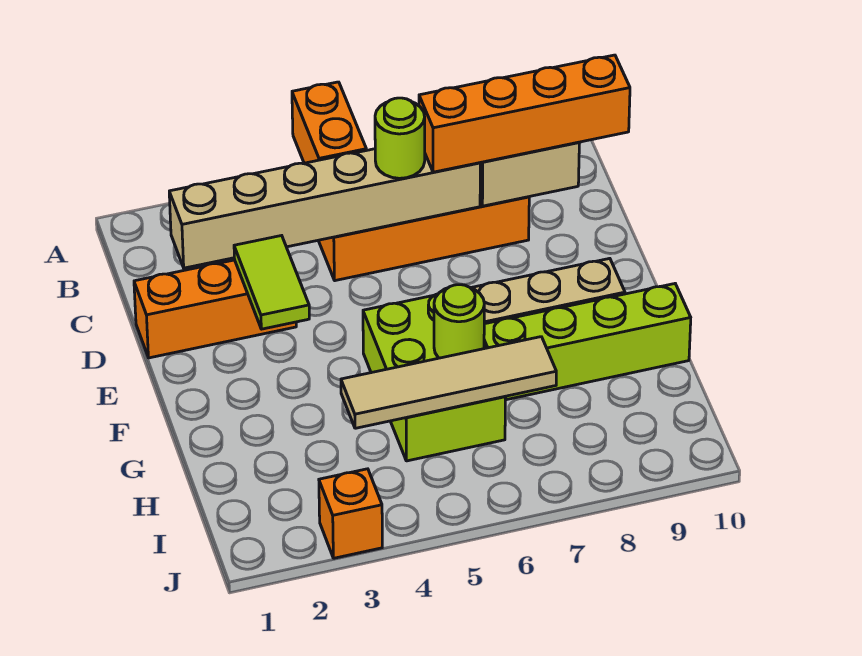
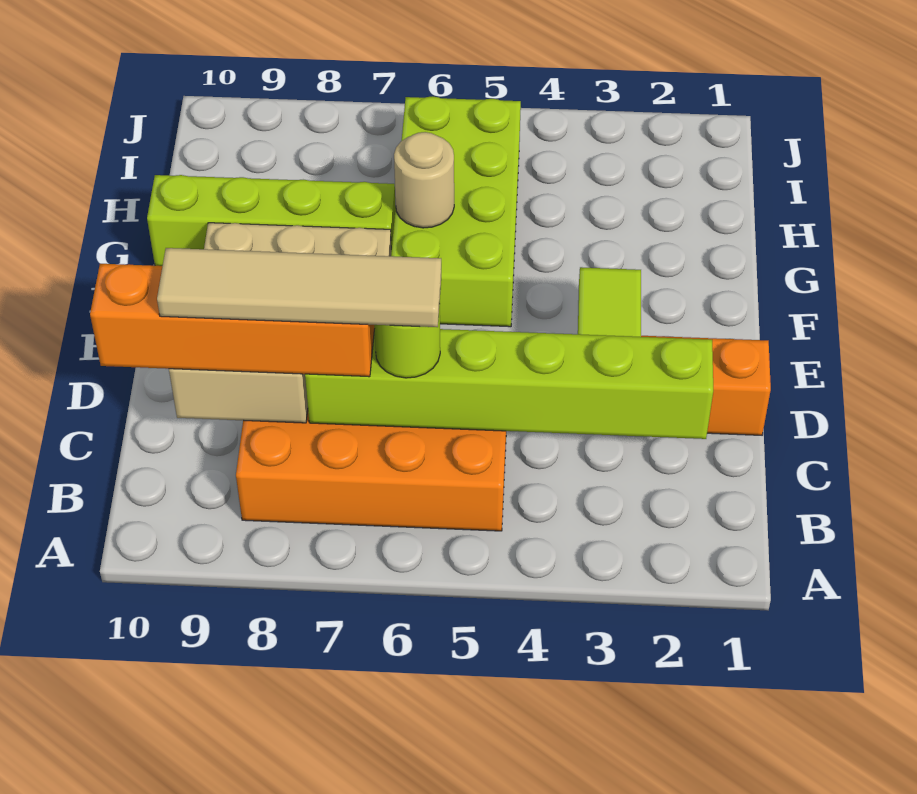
orange brick A5:B5 level 2 -> none
tan brick C2:C7 level 2 -> lime brick C2:C7 level 2
lime brick F5:H6 level 1 -> lime brick F5:I6 level 1
lime round brick G6 level 2 -> tan round brick G6 level 2
tan tile H4:H7 level 2 -> tan tile C6:C9 level 4
orange brick J3 level 1 -> none

